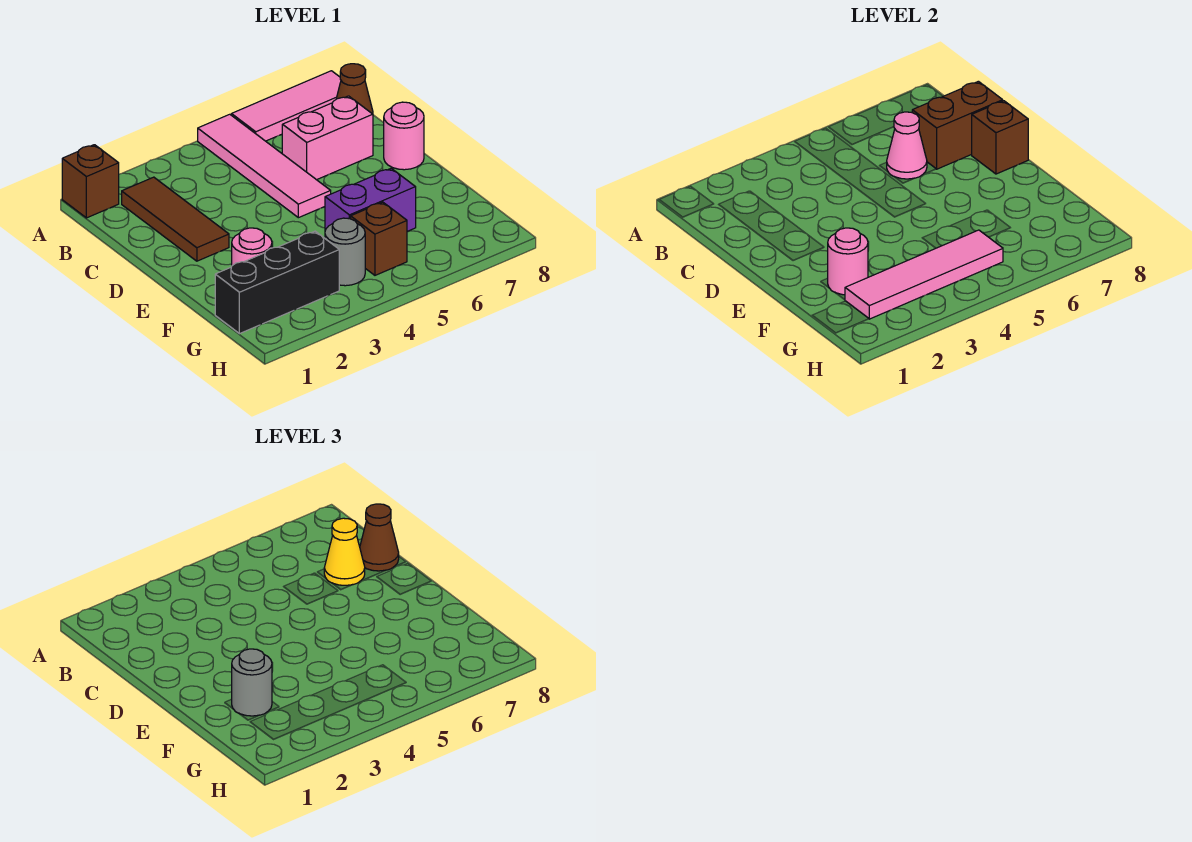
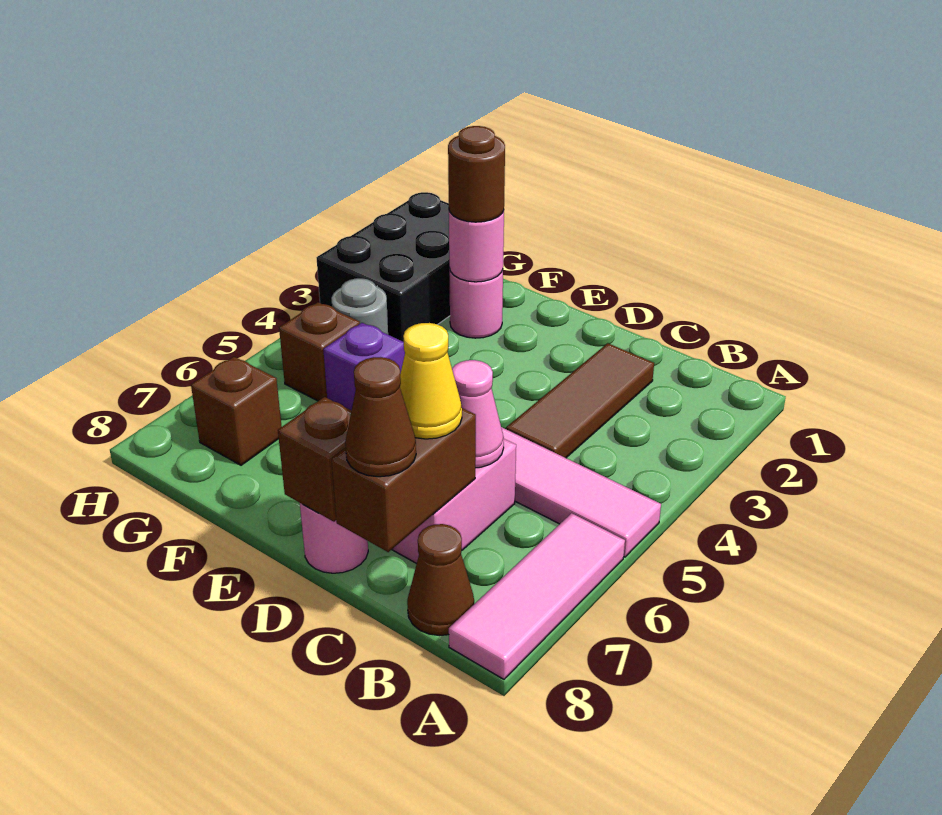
brown brick A1 level 1 -> brown brick G7 level 1
brown tile B2:D2 level 1 -> brown tile C2:C4 level 1
grey round brick F2 level 3 -> brown round brick F2 level 3
purple brick F5:F6 level 1 -> purple brick F5 level 1
black brick G1:G3 level 1 -> black brick G1:H3 level 1
pink tile G2:G5 level 2 -> none

